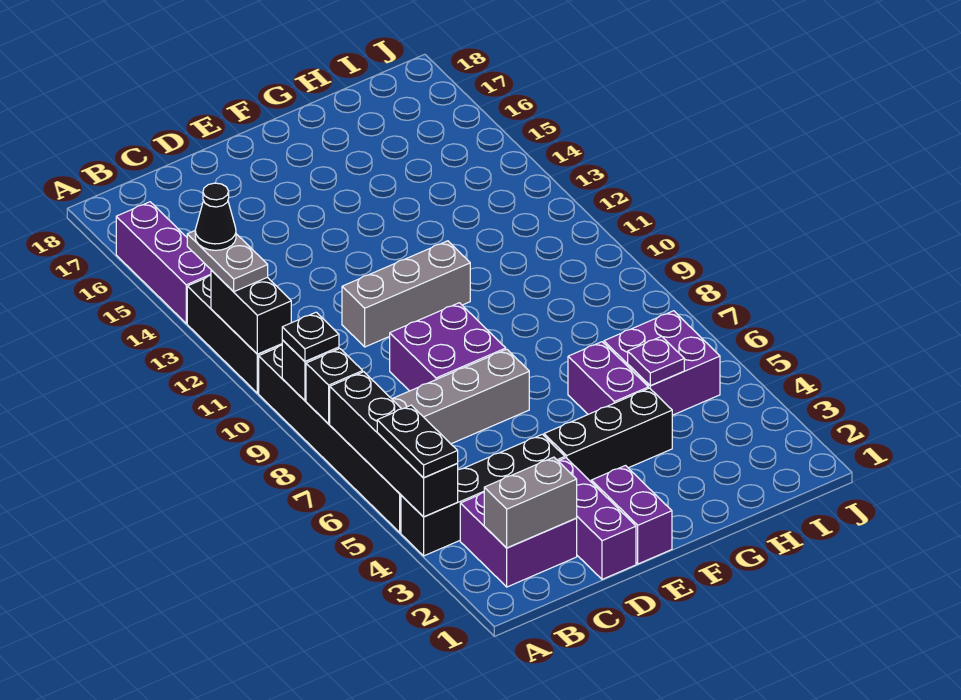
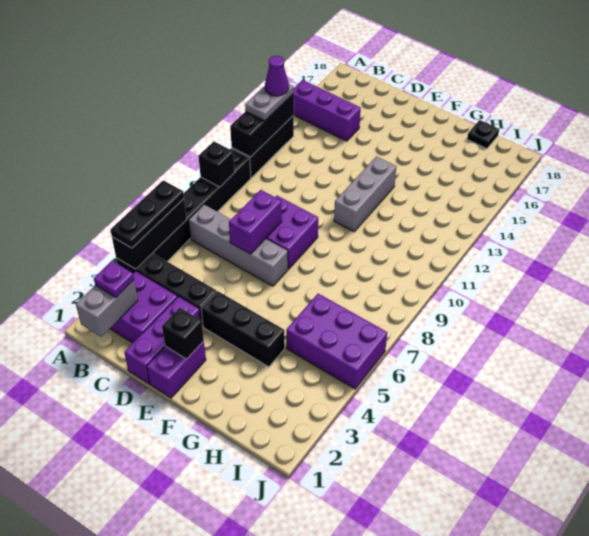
black brick A4:A7 level 2 -> black brick A4:A6 level 2
black plate A4:A5 level 3 -> black plate A4:A6 level 3
black brick A8 level 2 -> black brick E2 level 2
black plate A9 level 3 -> black plate H18 level 1
black brick A11:A12 level 2 -> black brick A11:A13 level 2
black cone A13 level 4 -> purple cone A13 level 4
purple brick A14:A16 level 1 -> purple brick A15:C15 level 1
grey brick B2:C2 level 2 -> grey brick B1:B2 level 2
grey brick D11:F11 level 1 -> grey brick F11:F13 level 1
purple brick G5:G6 level 1 -> purple brick D7:D8 level 2
purple brick H5:I6 level 1 -> purple brick H5:J6 level 1
purple plate H5 level 2 -> purple plate B2 level 3

